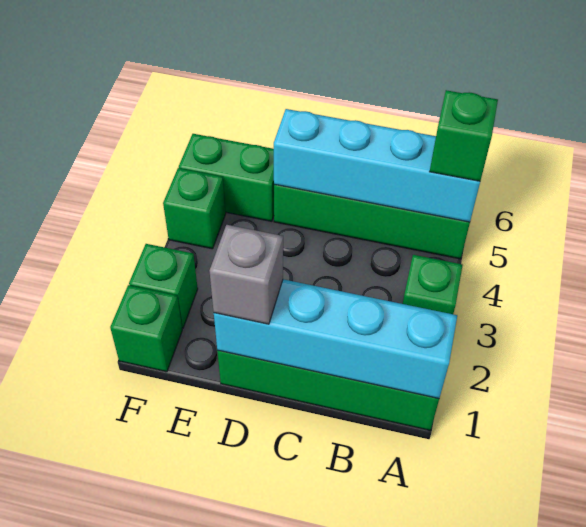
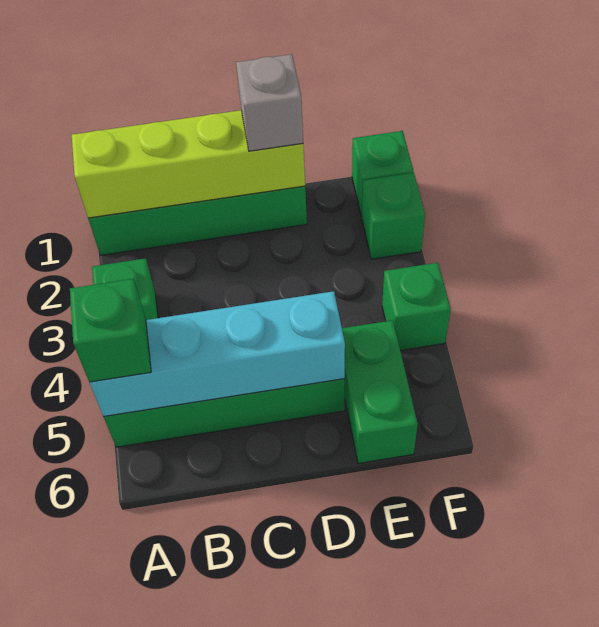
cyan brick A1:D1 level 2 -> lime brick A1:D1 level 2
green brick E5:F5 level 1 -> green brick E5:E6 level 1

